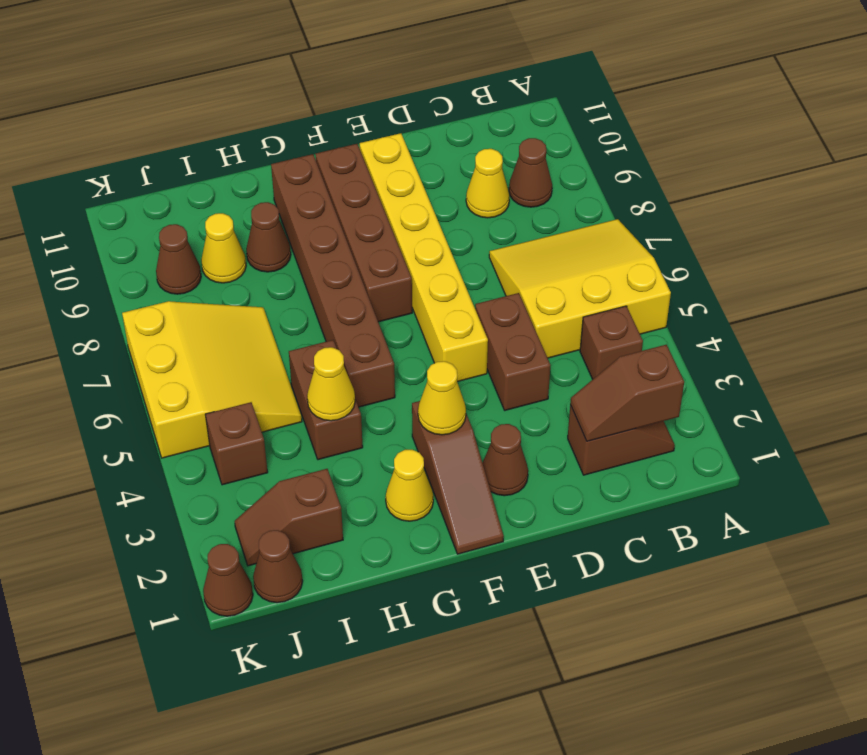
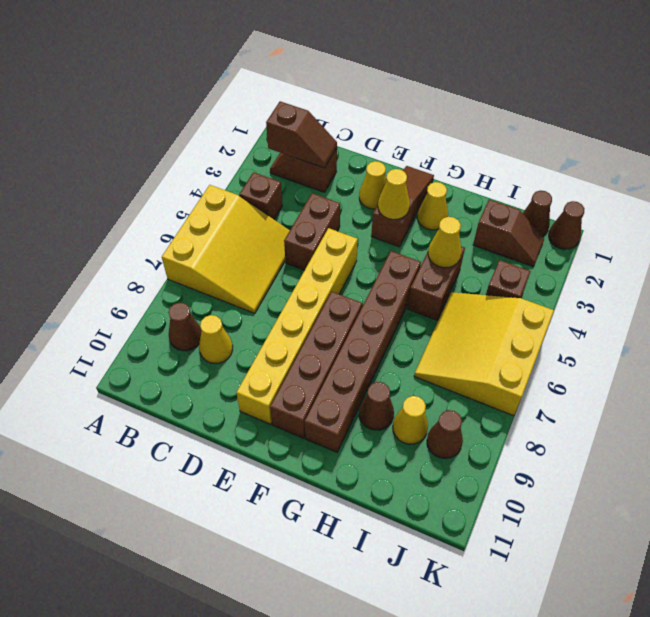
yellow slope A5:C7 level 1 top 5 -> yellow slope A5:C7 level 1 top A
brown cone E2 level 1 -> yellow cone E2 level 1

